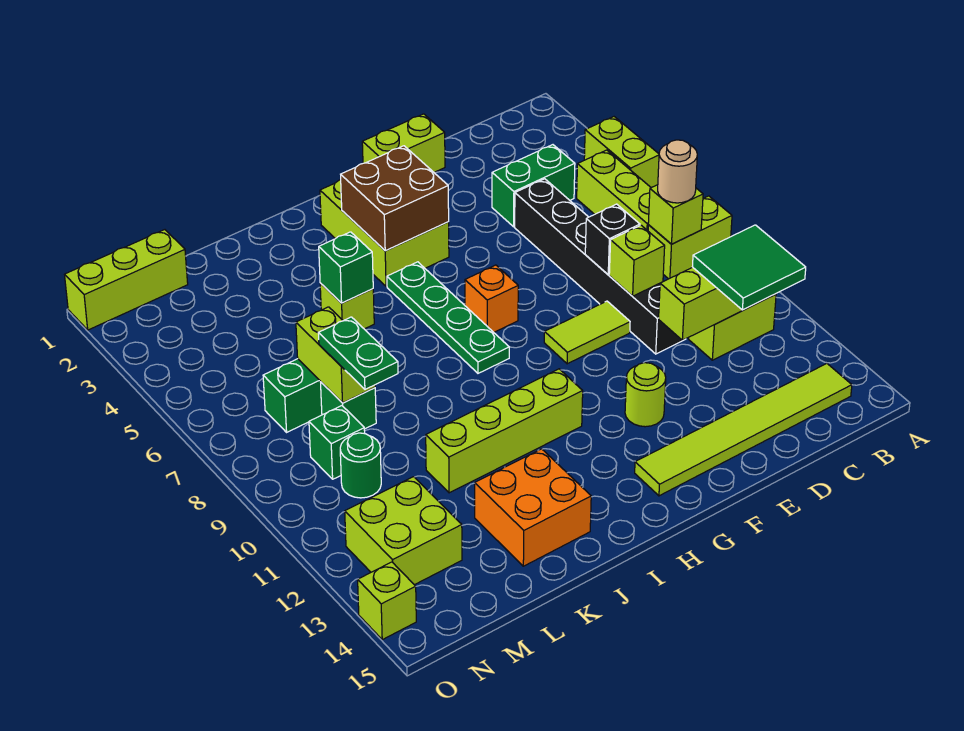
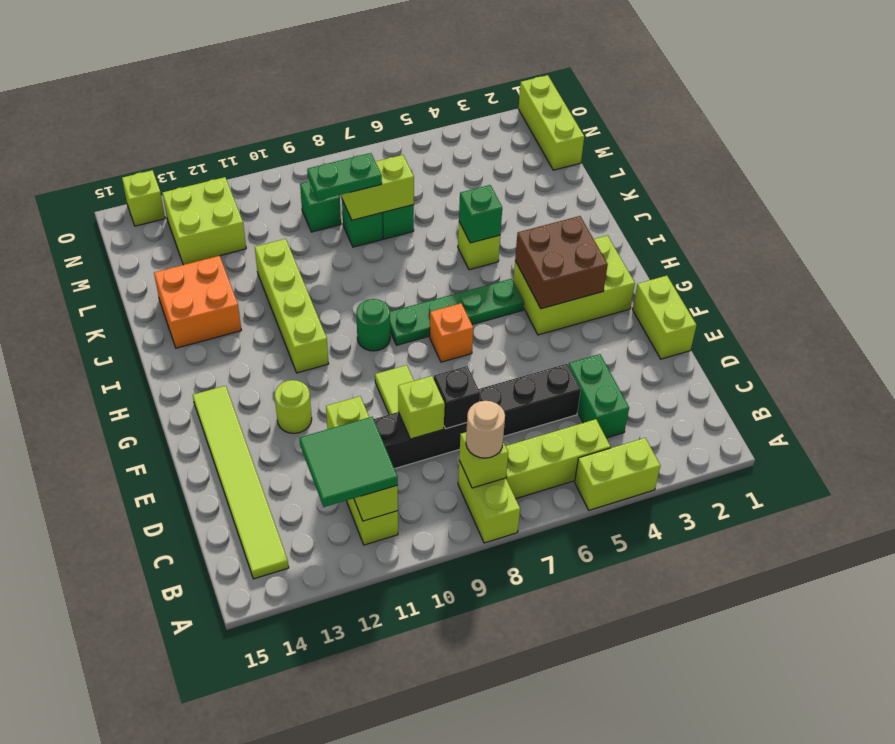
green round brick M10 level 1 -> green round brick H9 level 1

